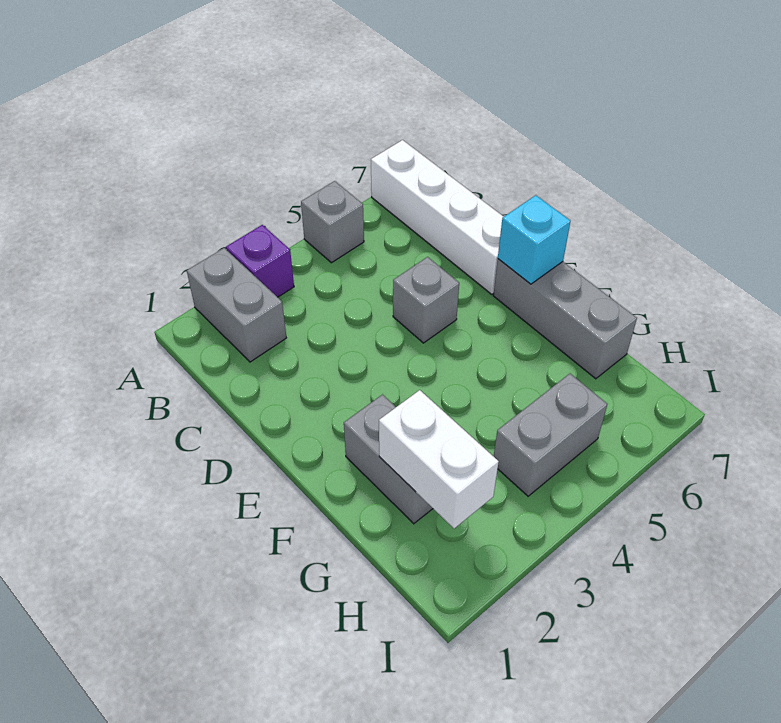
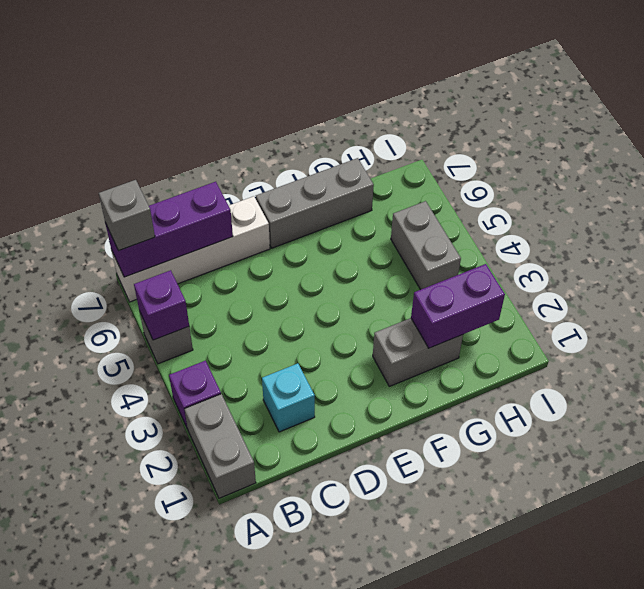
grey brick A2:B2 level 1 -> grey brick A1:A2 level 1
none -> purple brick A5 level 2
none -> purple brick A7:C7 level 2
grey brick D5 level 1 -> grey brick A7 level 3
cyan brick E7 level 2 -> cyan brick C2 level 1
white brick G2:H2 level 2 -> purple brick G2:H2 level 2

